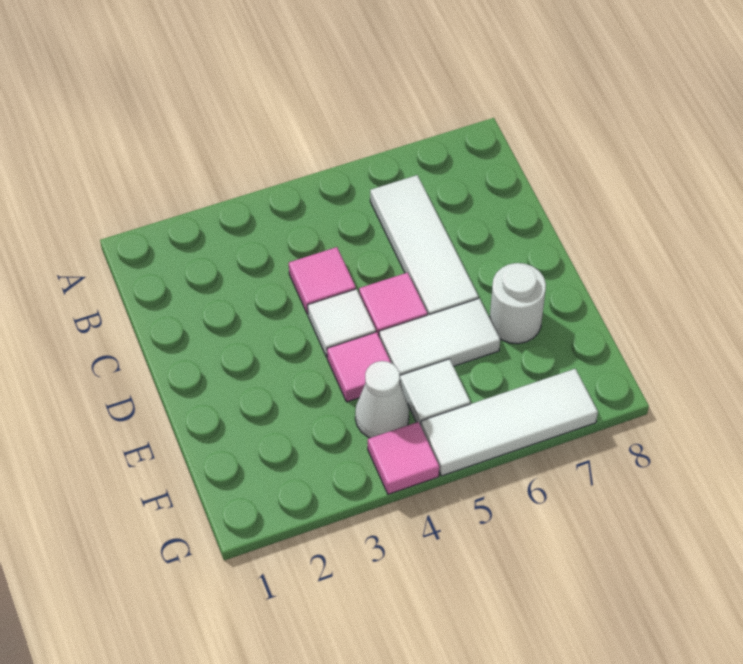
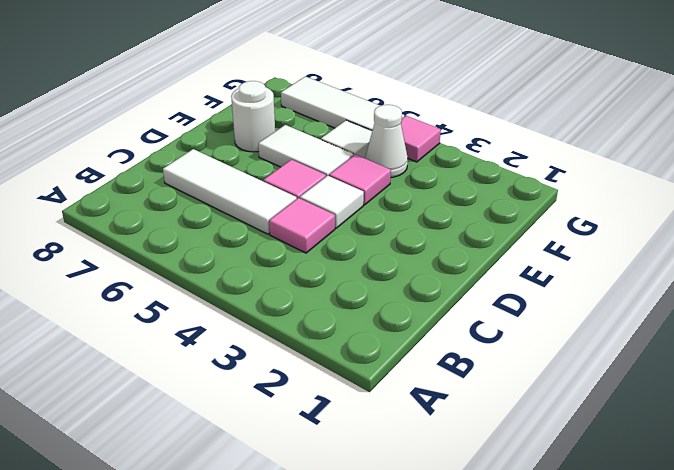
white tile B6:D6 level 1 -> white tile C5:C7 level 1

